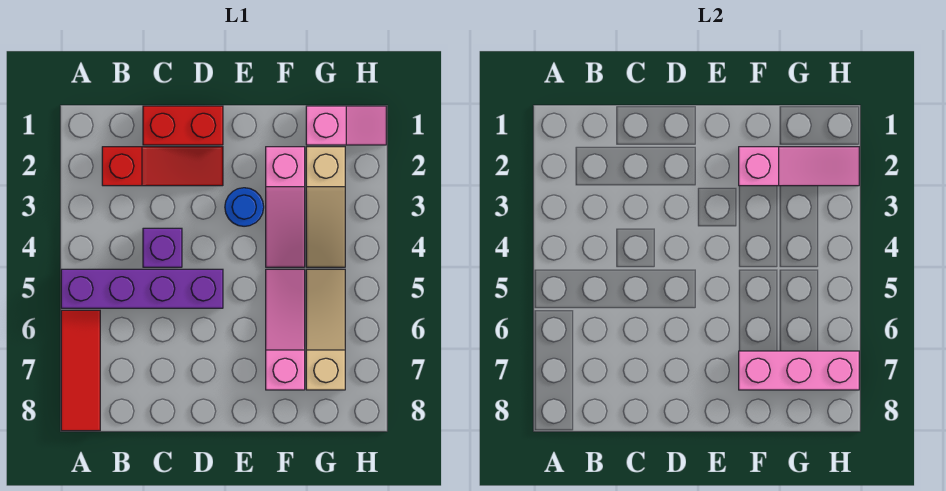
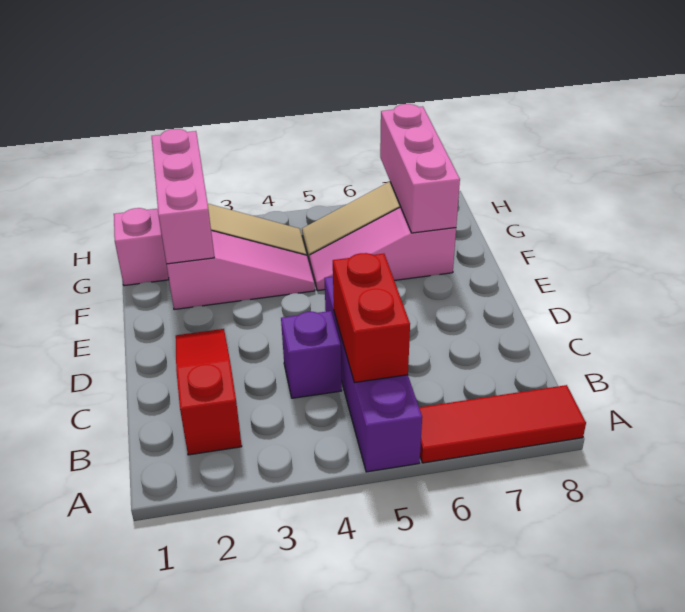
red brick C1:D1 level 1 -> red brick B5:C5 level 2
blue round brick E3 level 1 -> none
pink slope F2:H2 level 2 top F -> pink brick F2:H2 level 2

